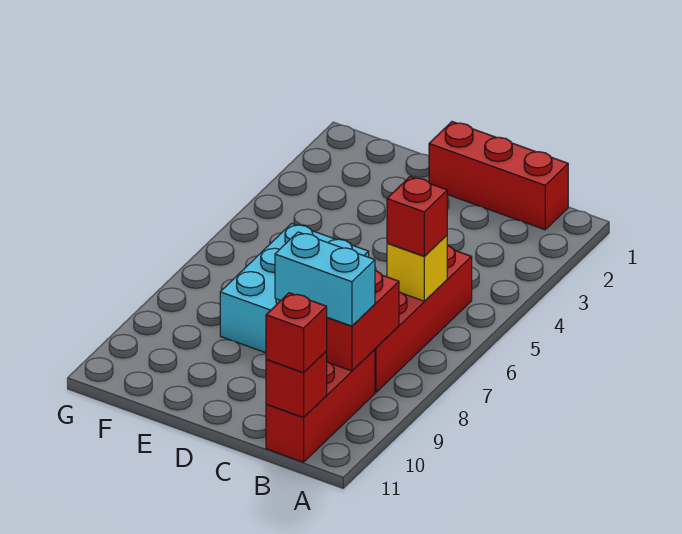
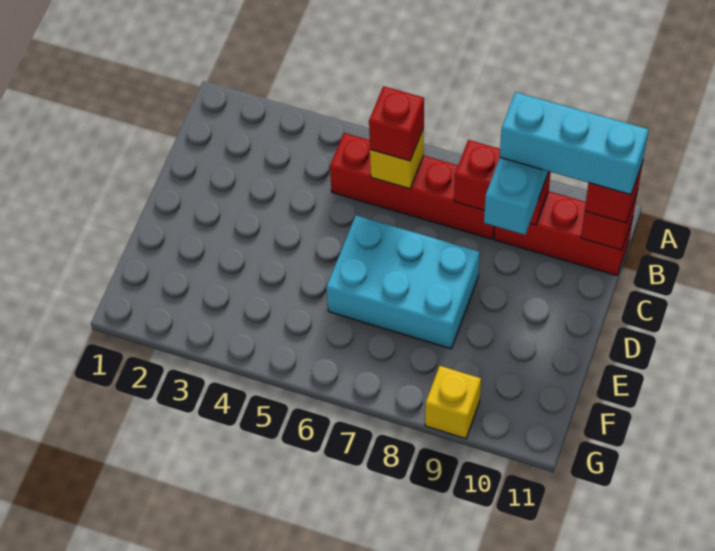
red brick B1:D1 level 1 -> none
none -> cyan brick B9:B11 level 4
none -> yellow brick G9 level 1

